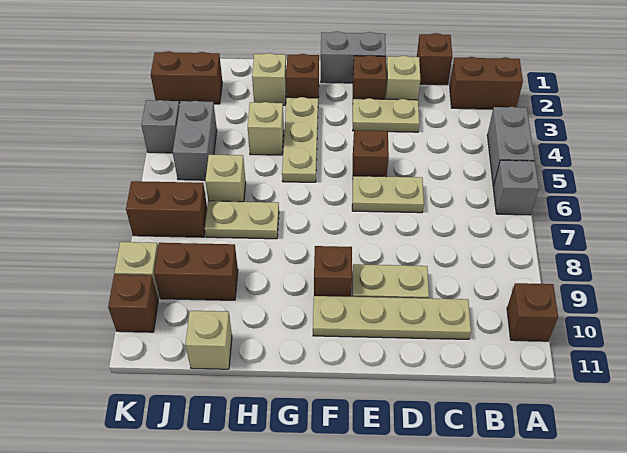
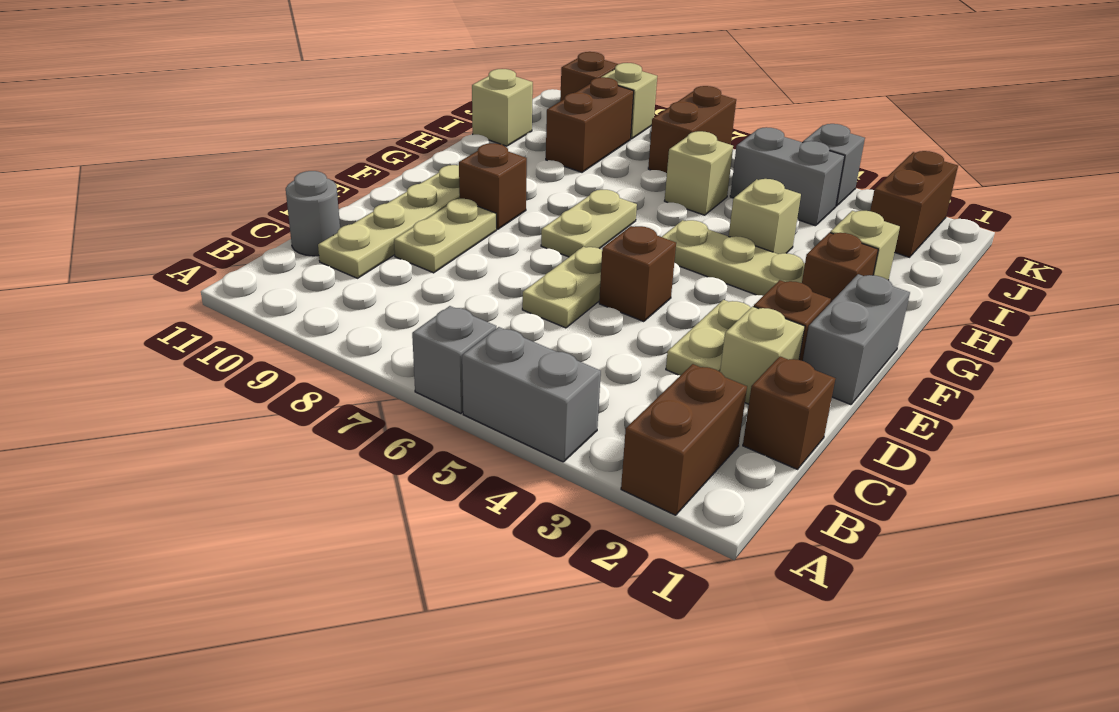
brown brick A10 level 1 -> none
none -> grey round brick C11 level 1
tan plate H7:I7 level 1 -> tan plate F7:G7 level 1

